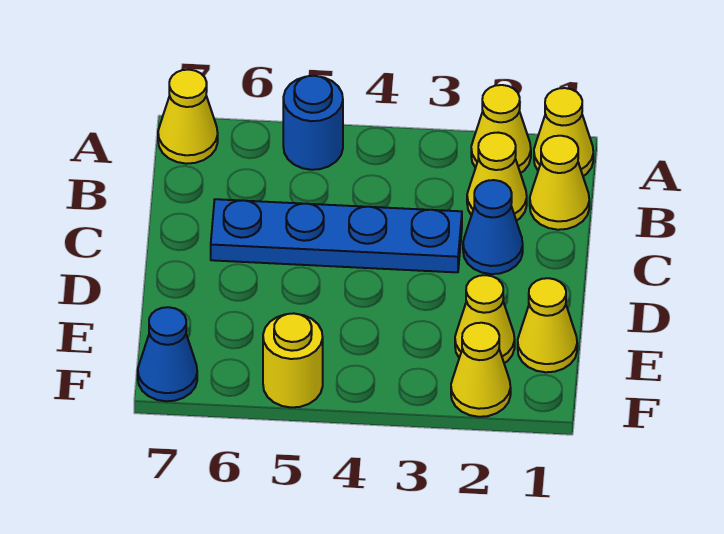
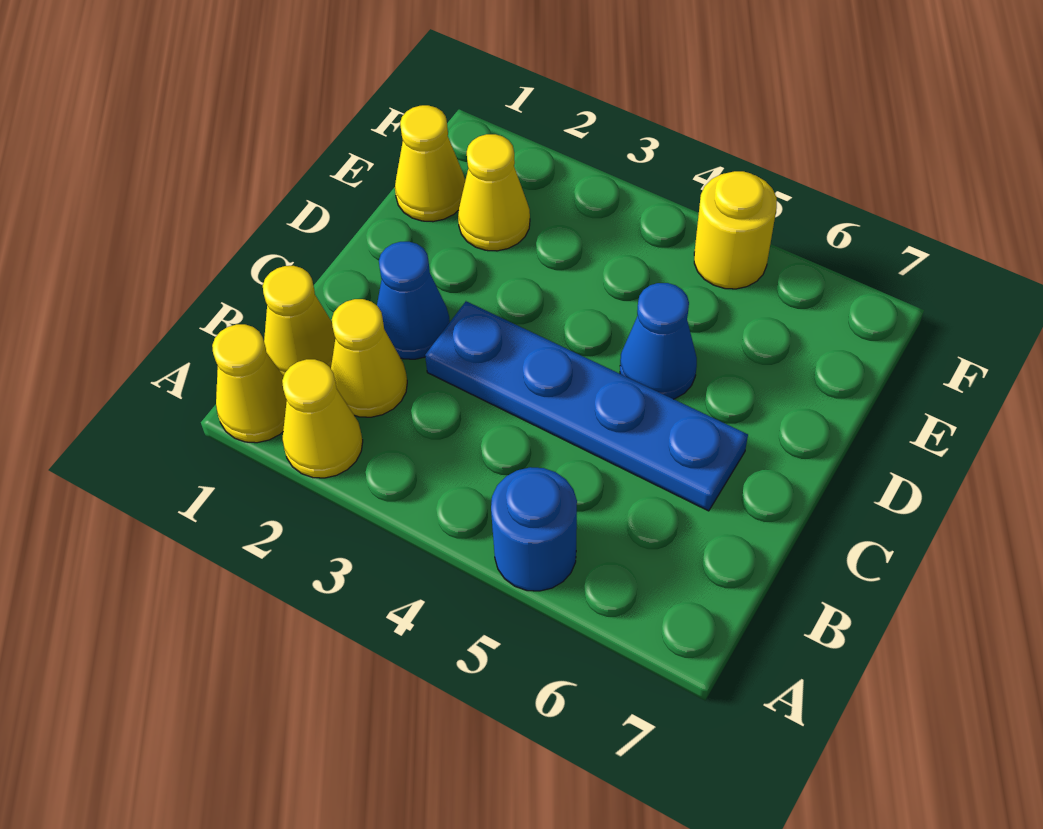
yellow cone A7 level 1 -> none
yellow cone F2 level 1 -> none
blue cone F7 level 1 -> blue cone D5 level 1

